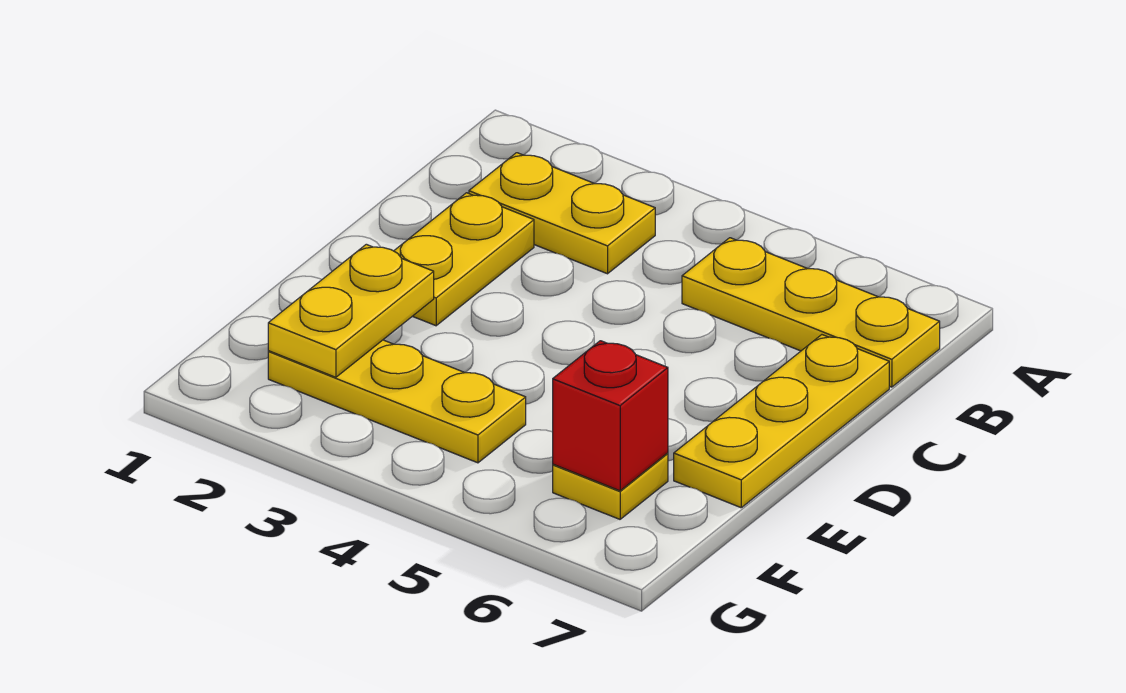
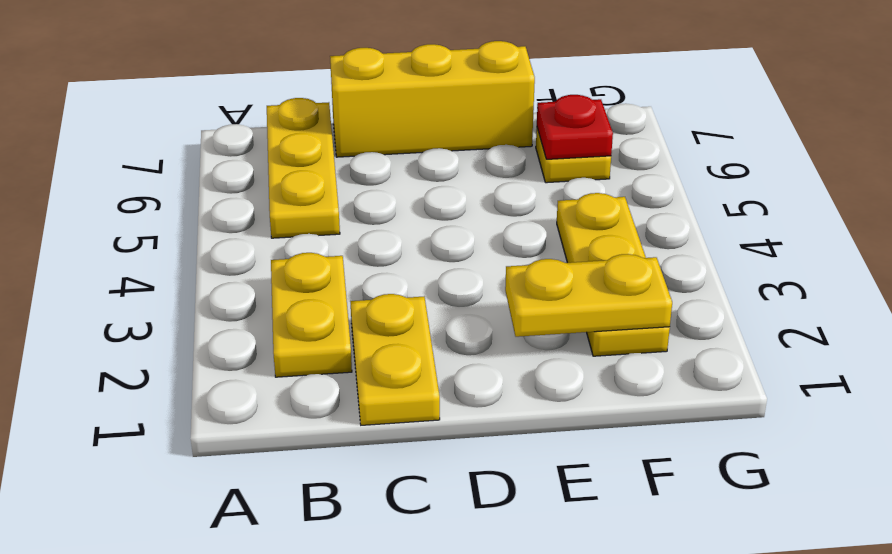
yellow plate C2:D2 level 1 -> yellow plate C1:C2 level 1
yellow plate C7:E7 level 1 -> yellow brick C7:E7 level 1
red brick F6 level 2 -> red plate F6 level 2

